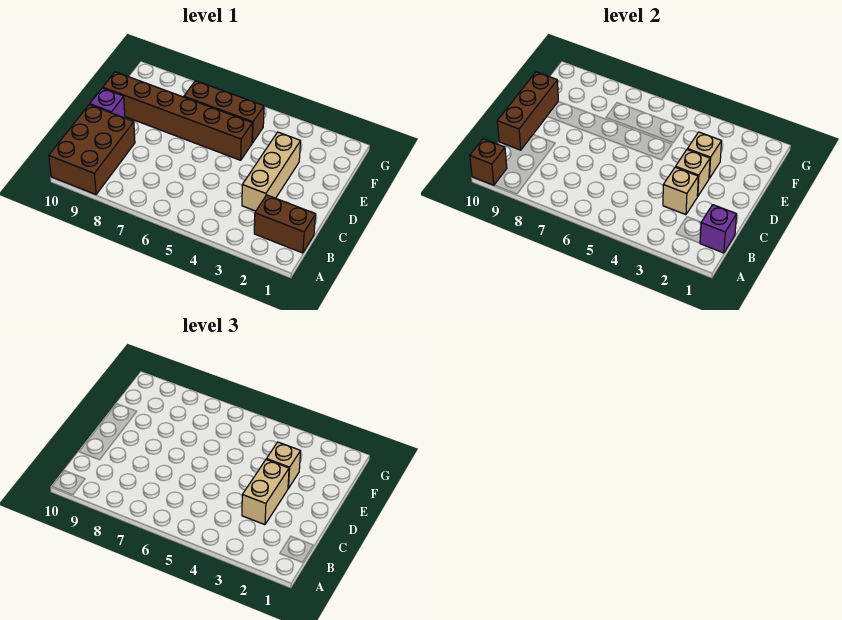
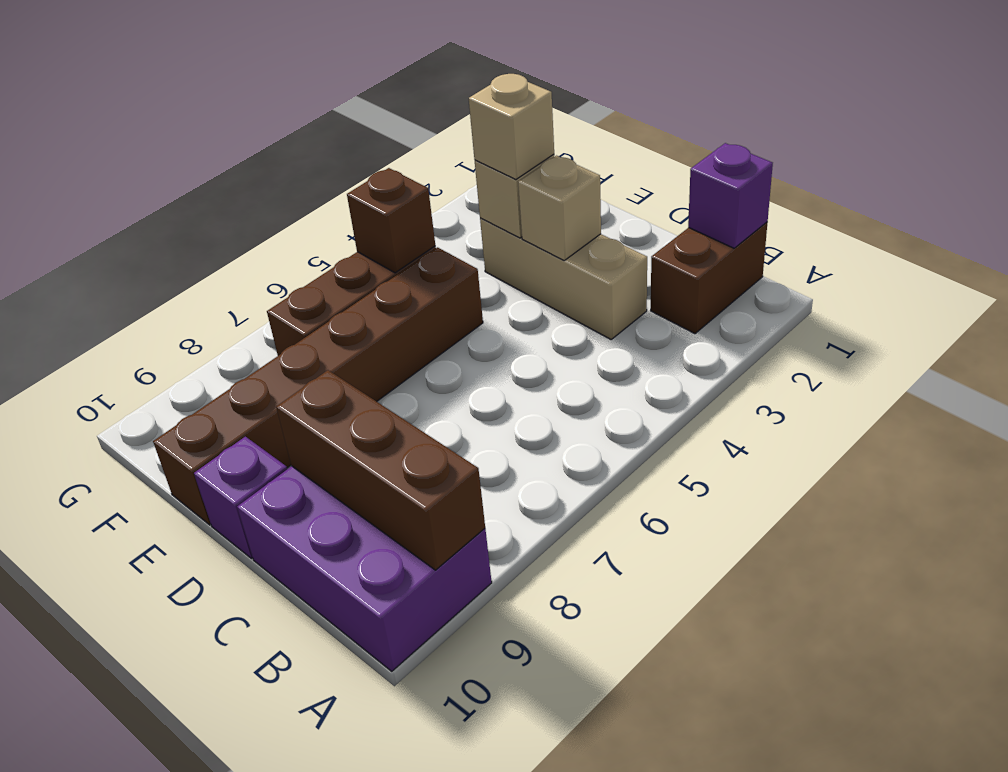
brown brick A9:C10 level 1 -> purple brick A9:C10 level 1
brown brick A10 level 2 -> brown brick F5 level 2
tan brick C3 level 2 -> none
tan brick C3:D3 level 3 -> none
brown brick C10:E10 level 2 -> brown brick A9:C9 level 2

